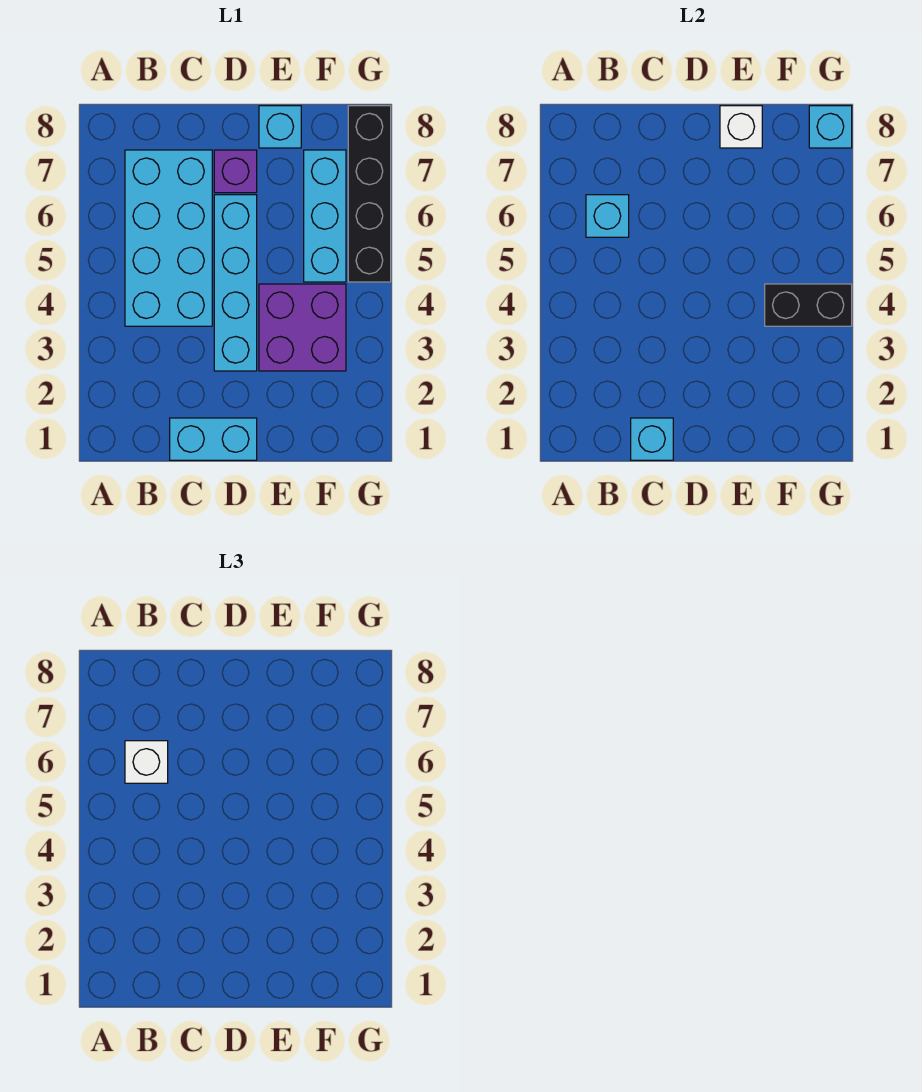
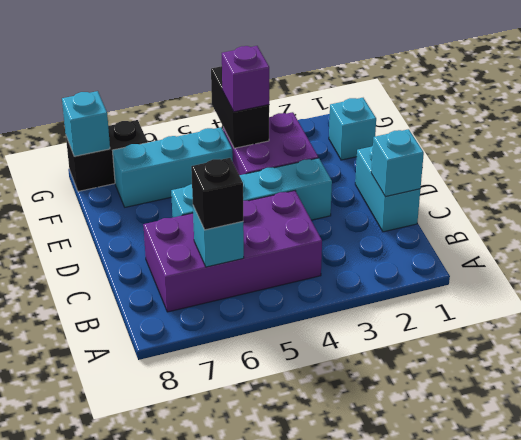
cyan brick B4:C7 level 1 -> purple brick B4:C7 level 1
white brick B6 level 3 -> black brick B6 level 3
purple brick D7 level 1 -> purple brick F4 level 3
cyan brick E8 level 1 -> cyan brick F1 level 1
white brick E8 level 2 -> none
black brick G5:G8 level 1 -> black brick G7:G8 level 1

